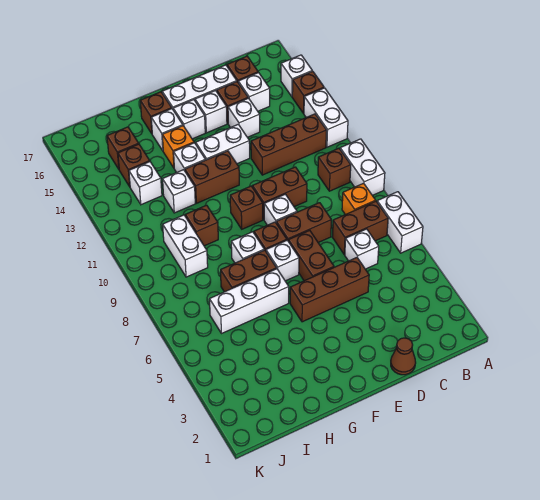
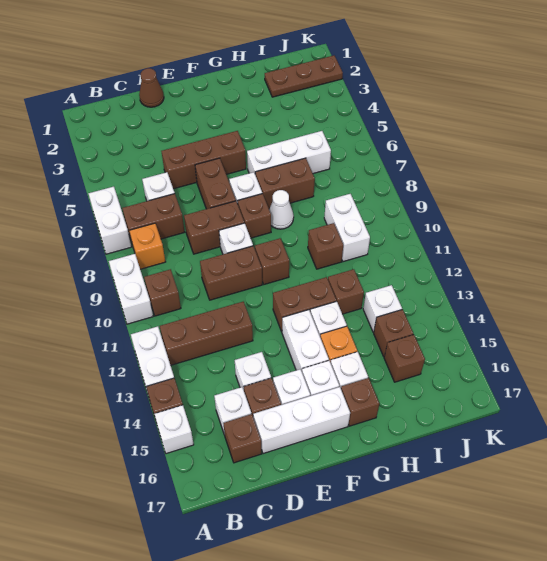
white brick E13:F13 level 1 -> white brick F13:F14 level 1
white brick G8 level 1 -> white cone G8 level 1
white brick H12 level 1 -> brown brick H12 level 1
none -> brown plate I2:K2 level 1

